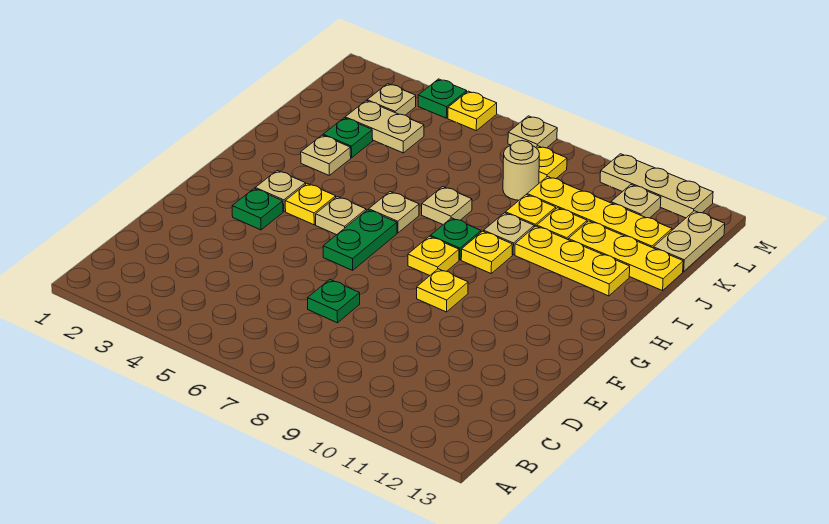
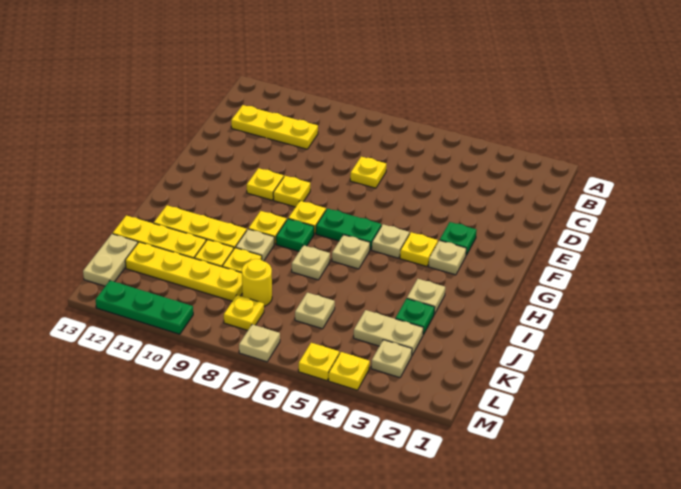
none -> yellow plate C10:C12 level 1
green plate D7 level 1 -> yellow plate D7 level 1
green plate F6:G6 level 1 -> green plate G6:G7 level 1
none -> yellow plate F10 level 1
tan round brick K8 level 1 -> yellow round brick K8 level 1
tan plate L11 level 1 -> tan plate K6 level 1
green plate M4 level 1 -> yellow plate M4 level 1
tan plate M10:M12 level 1 -> green plate M10:M12 level 1

